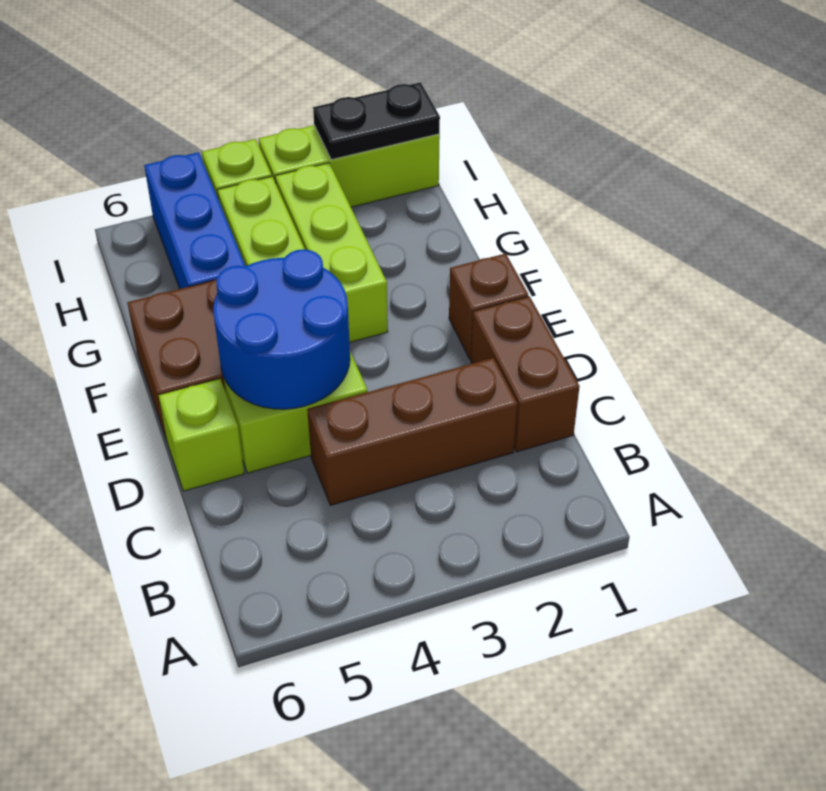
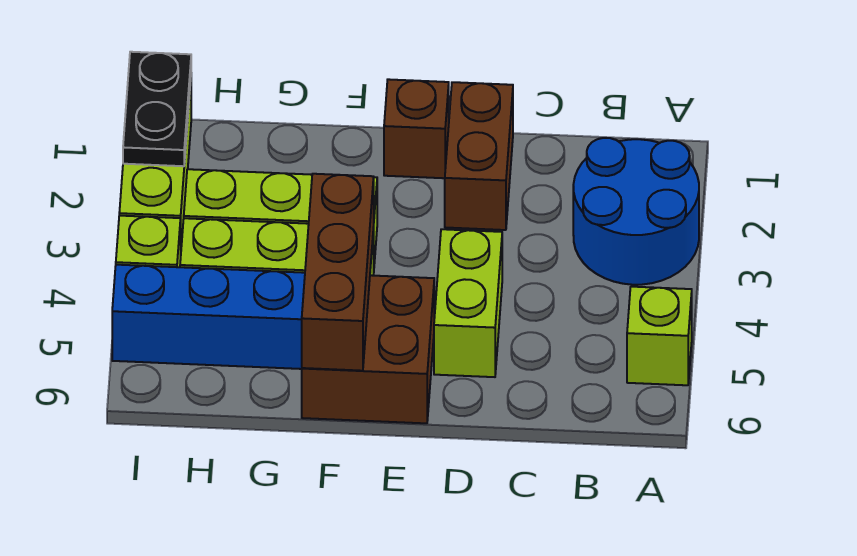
brown brick C1:D1 level 1 -> brown brick D1:D2 level 1
brown brick C2:C4 level 1 -> brown brick F4:F6 level 2
blue round brick D4:E5 level 2 -> blue round brick A2:B3 level 1
lime brick D6 level 1 -> lime brick A5 level 1

